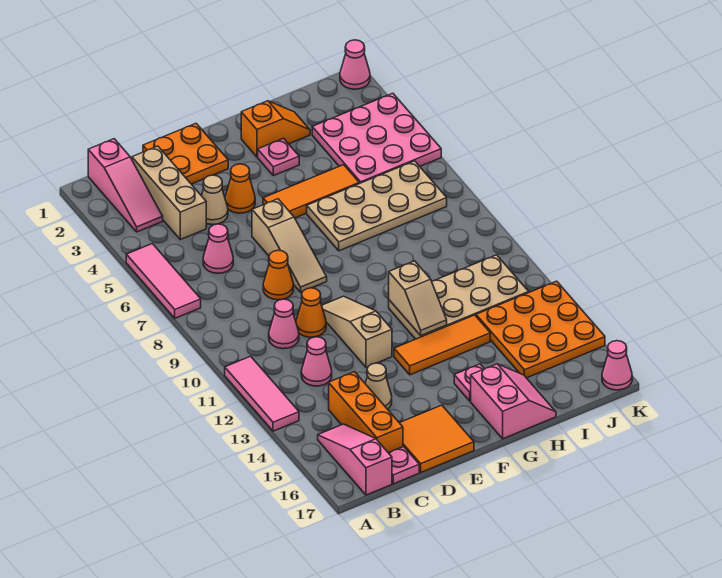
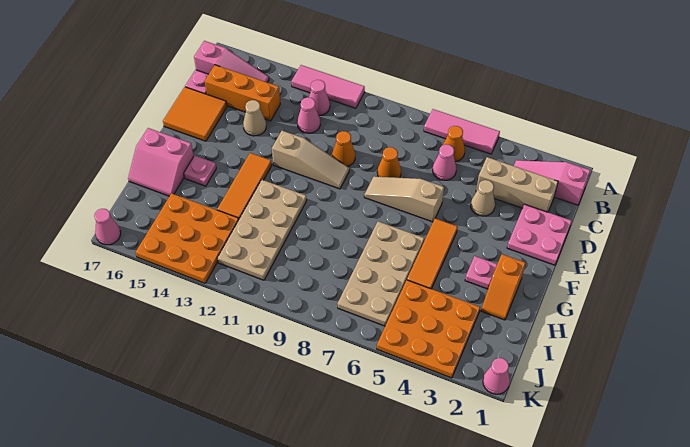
pink cone C10 level 1 -> pink cone B12 level 1
orange plate D1:E2 level 1 -> pink plate D1:E2 level 1
orange cone E4 level 1 -> orange cone B6 level 1
tan slope G11:G12 level 2 top 11 -> none
pink plate I3:K5 level 1 -> orange plate I3:K5 level 1

